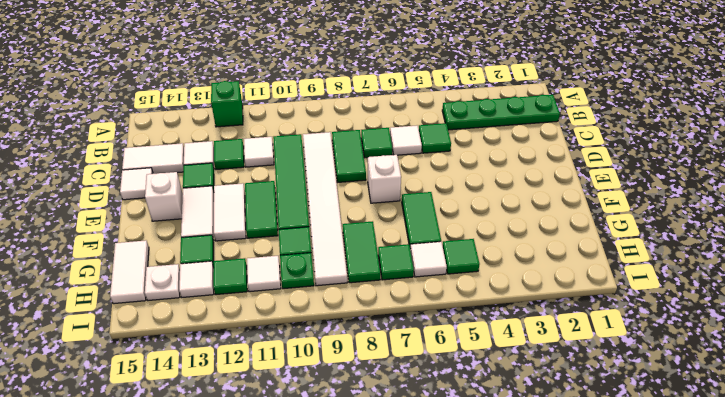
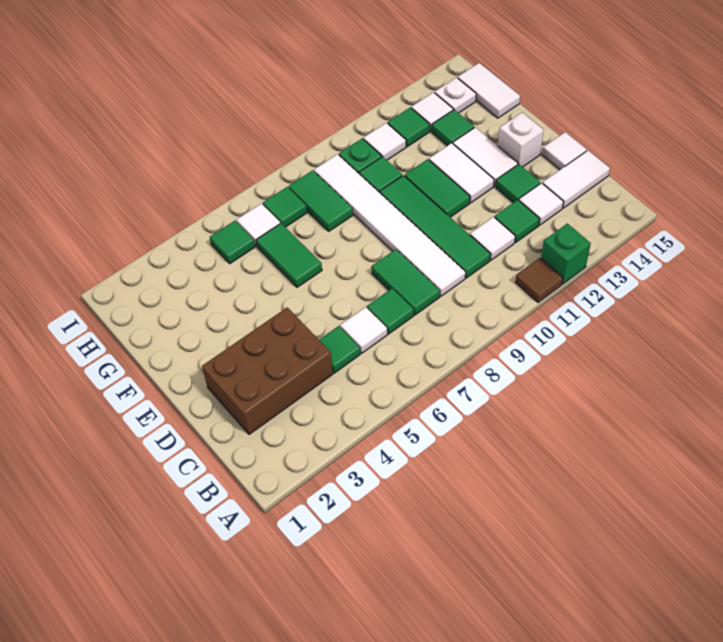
none -> brown tile A11 level 1
green plate B1:B4 level 1 -> none
none -> brown brick C2:D4 level 1
white brick E7 level 1 -> none

